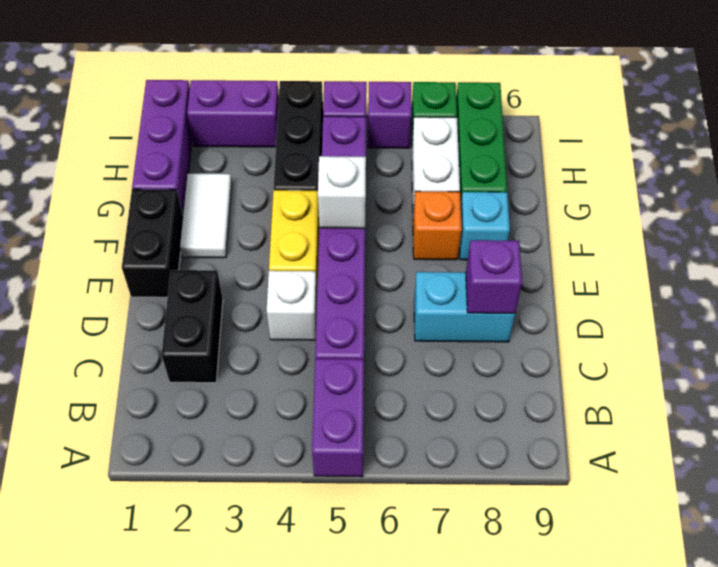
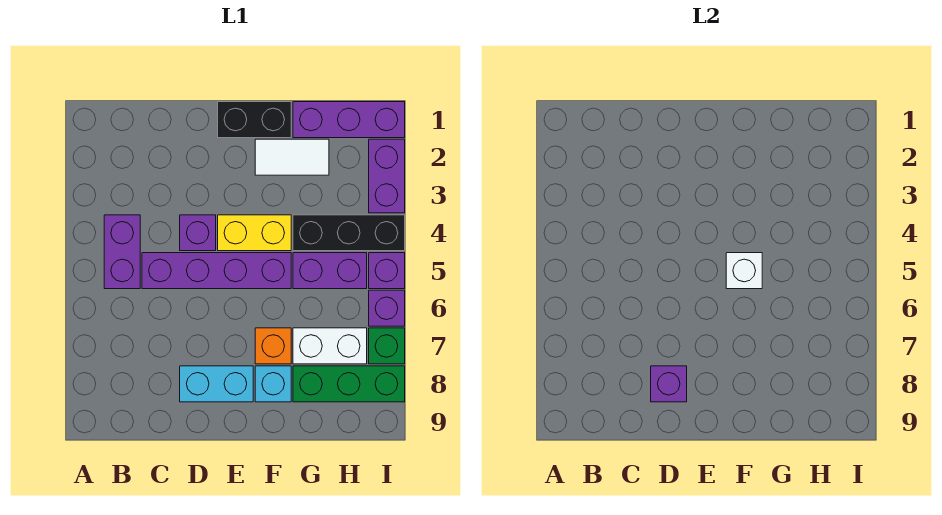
purple brick A5:B5 level 1 -> purple brick B4:B5 level 1
black brick C2:D2 level 1 -> none
white brick D4 level 1 -> purple brick D4 level 1
cyan brick D7:D8 level 1 -> cyan brick D8:E8 level 1

